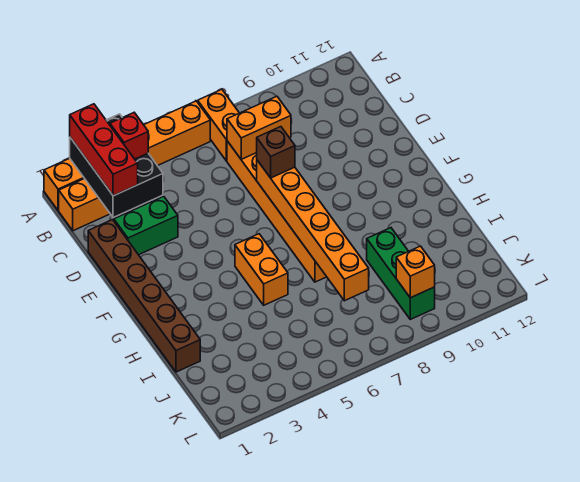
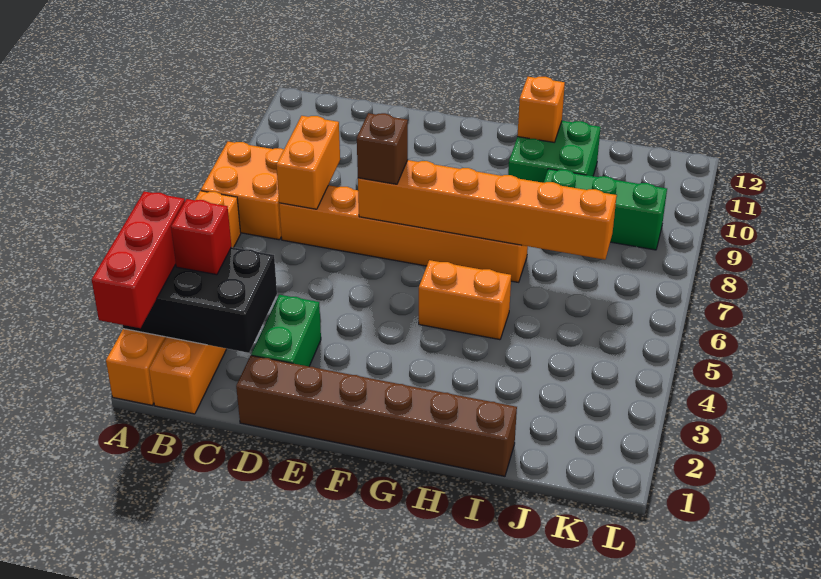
red brick A2:C2 level 3 -> red brick A1:A3 level 3
orange brick A7:B7 level 1 -> orange brick A7:B8 level 1
none -> green brick H10:I11 level 1
orange brick K9 level 2 -> orange brick H11 level 2

